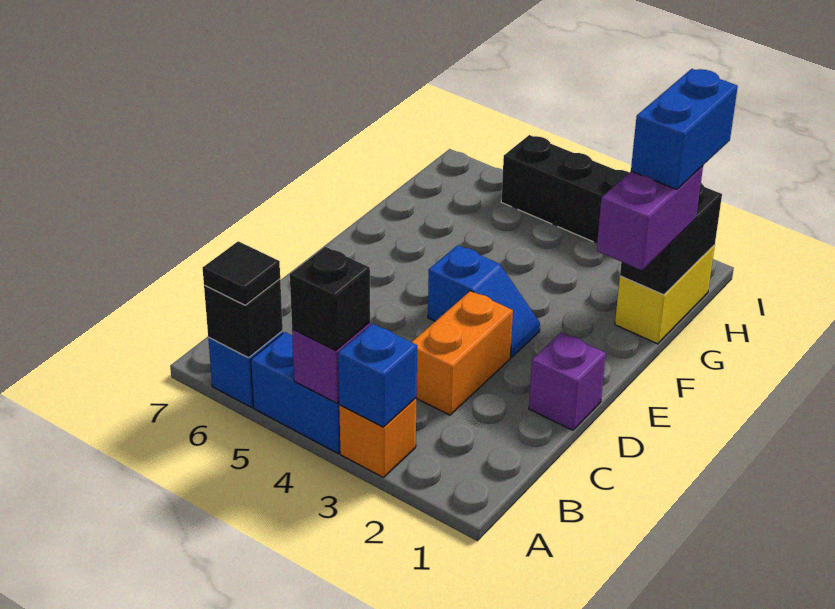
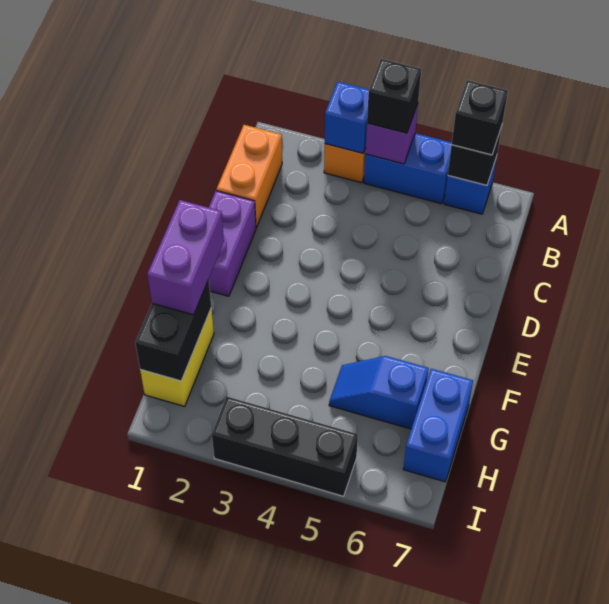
black tile A6 level 3 -> black brick A6 level 3
orange brick C3:D3 level 1 -> orange brick B1:C1 level 1
purple brick D1 level 1 -> purple brick D1:E1 level 1
blue slope E3:E4 level 1 top 4 -> blue slope G5:G6 level 1 top 6
blue brick G1:H1 level 4 -> blue brick G7:H7 level 1

